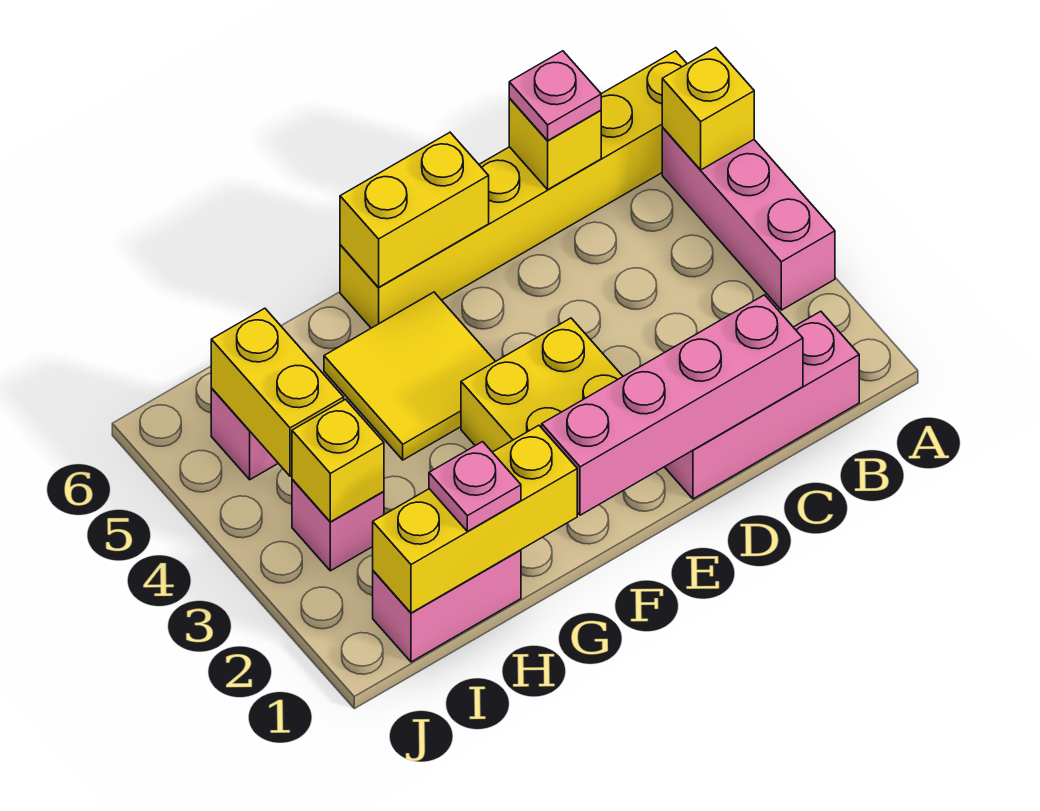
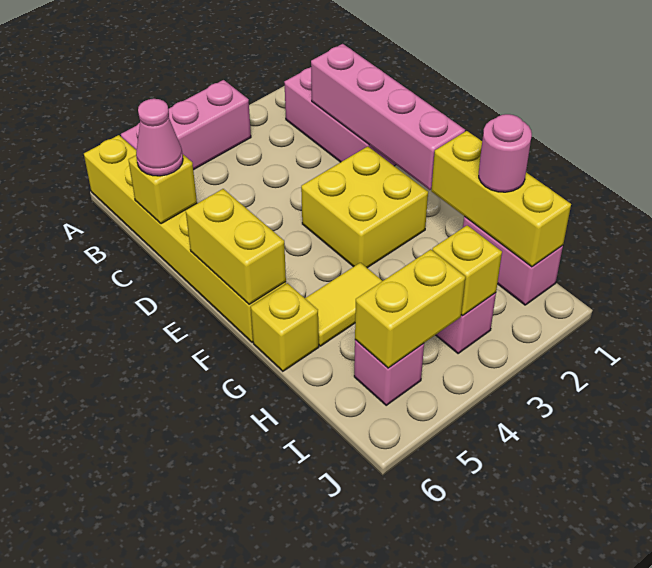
yellow brick A5 level 2 -> yellow brick G6 level 1
pink plate C6 level 3 -> pink cone C6 level 3
yellow tile F4:G5 level 1 -> yellow tile G4:G5 level 1
pink plate H1 level 3 -> pink round brick H1 level 3

